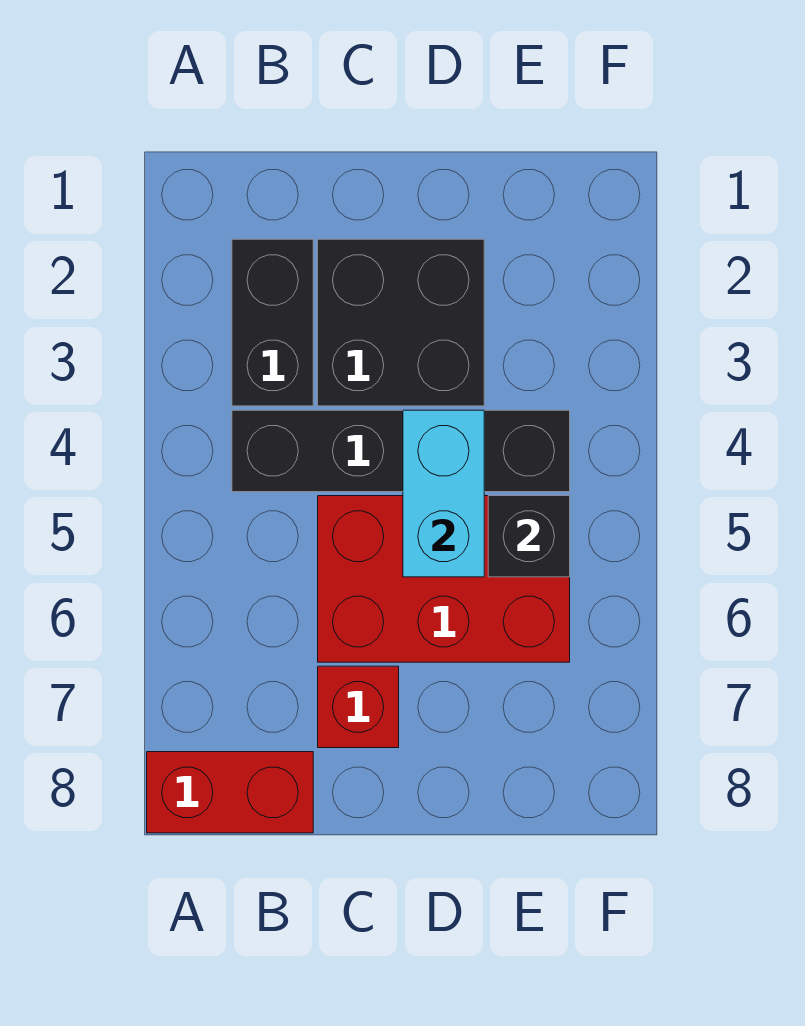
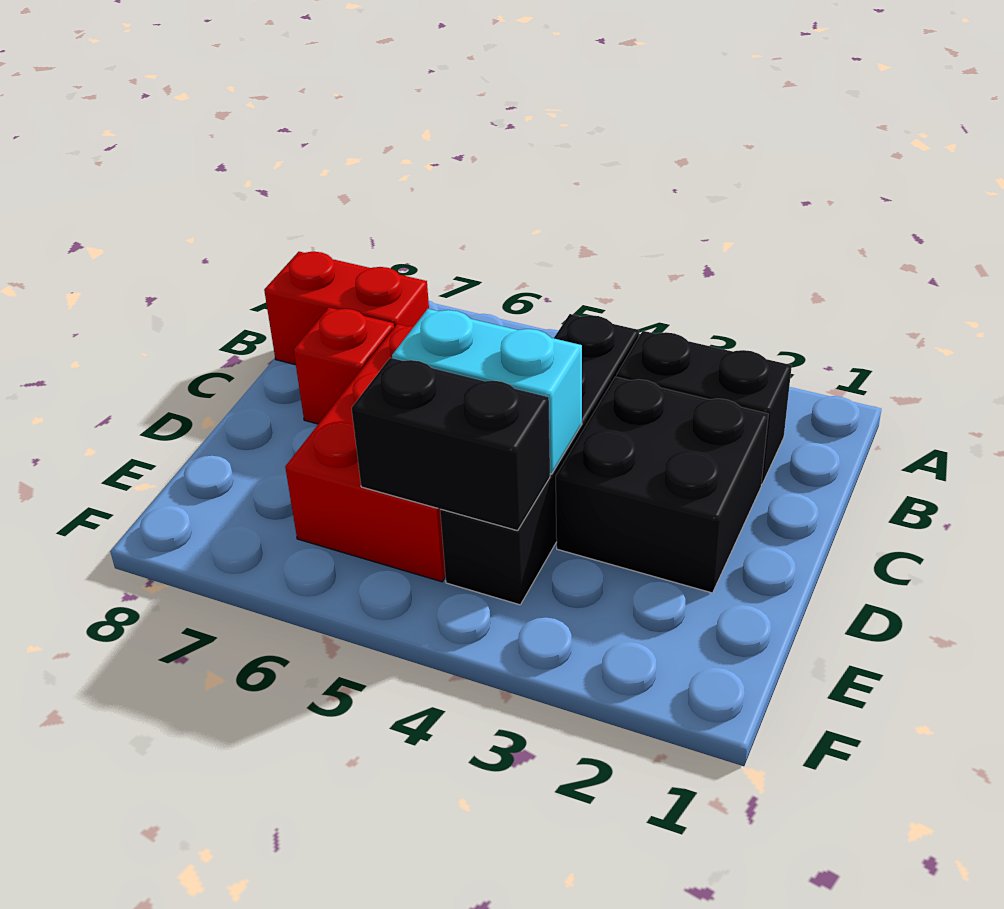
red brick A8:B8 level 1 -> red brick B7:B8 level 1
black brick E5 level 2 -> black brick E4:E5 level 2

